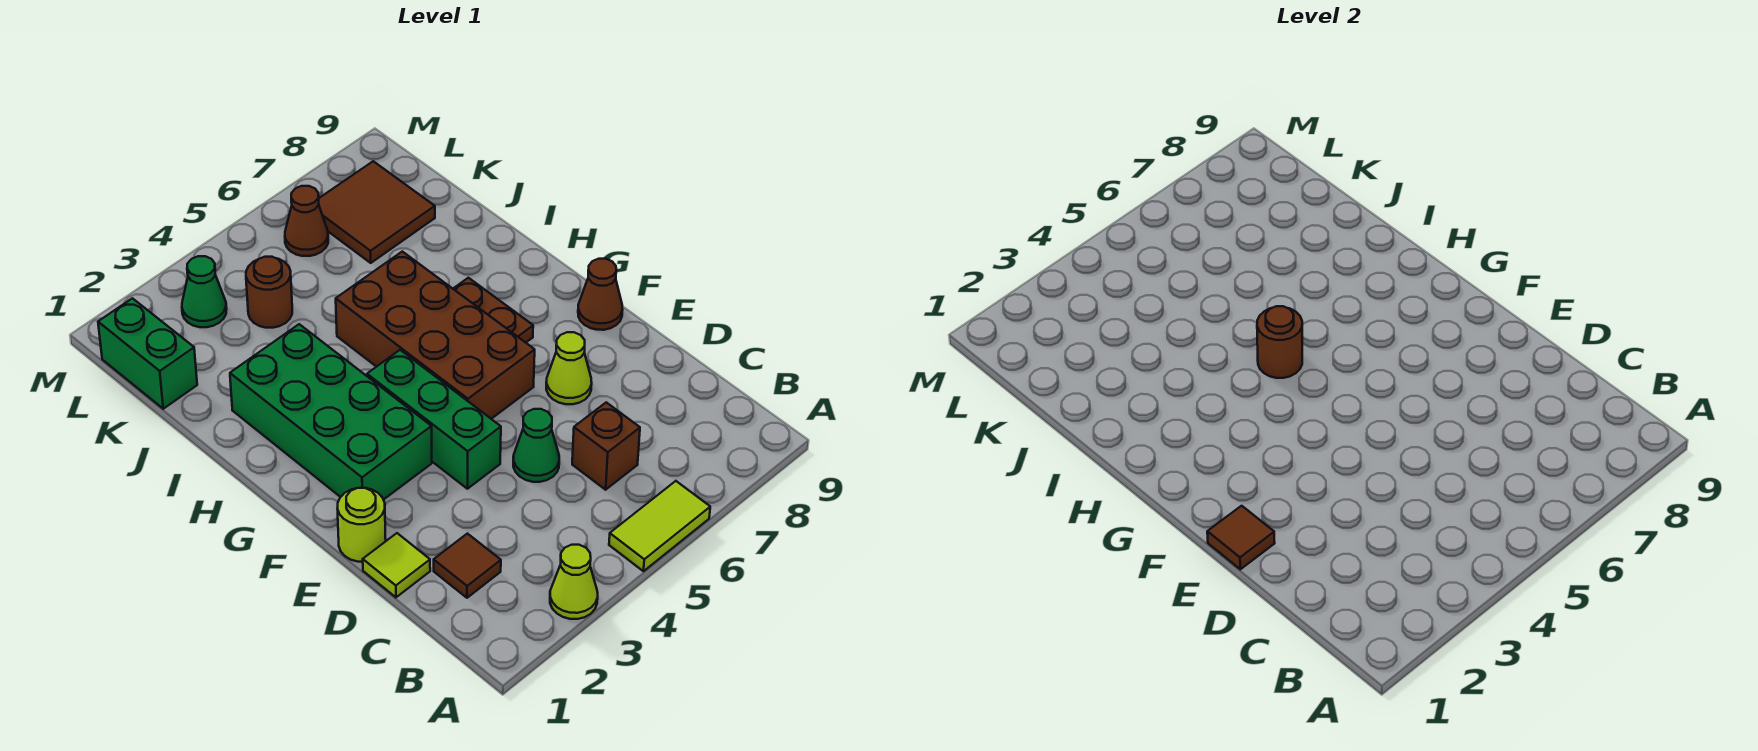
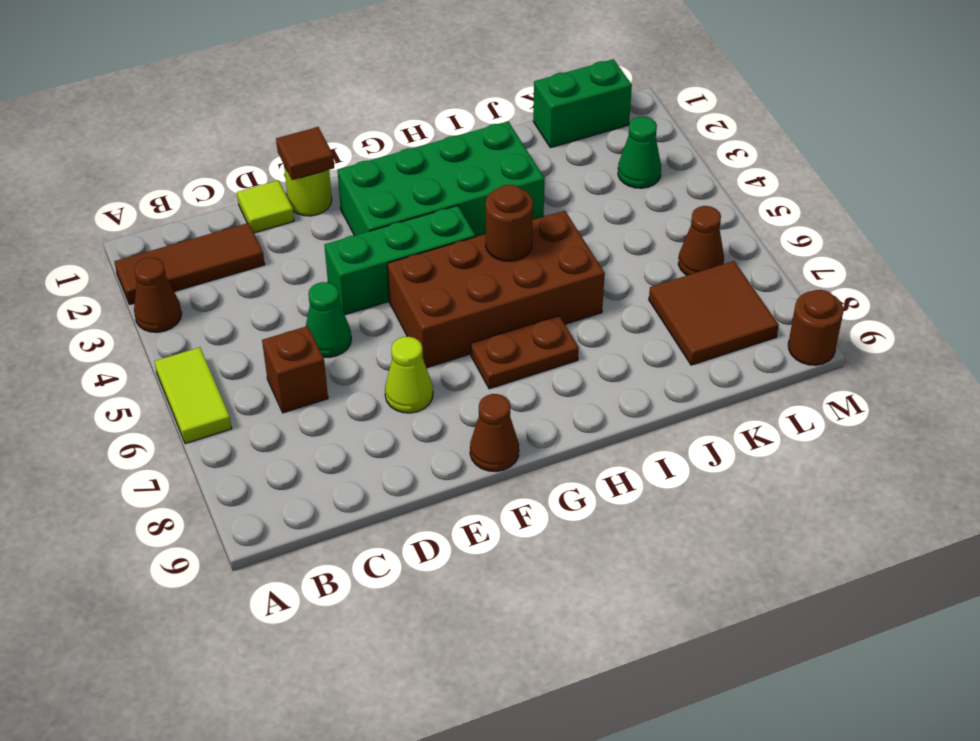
lime cone A3 level 1 -> brown cone A3 level 1
brown tile C2 level 1 -> brown tile A2:C2 level 1
brown round brick K4 level 1 -> brown round brick M9 level 1

